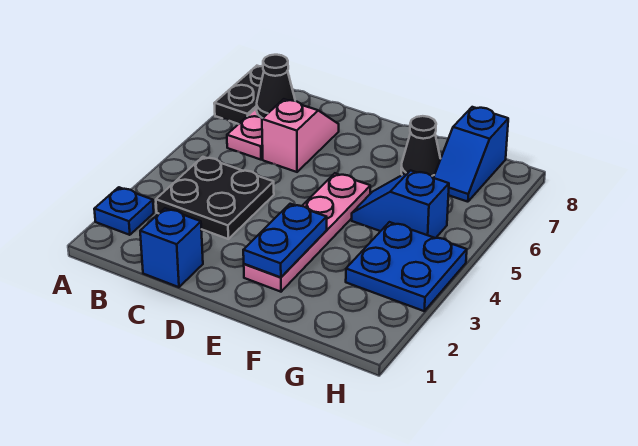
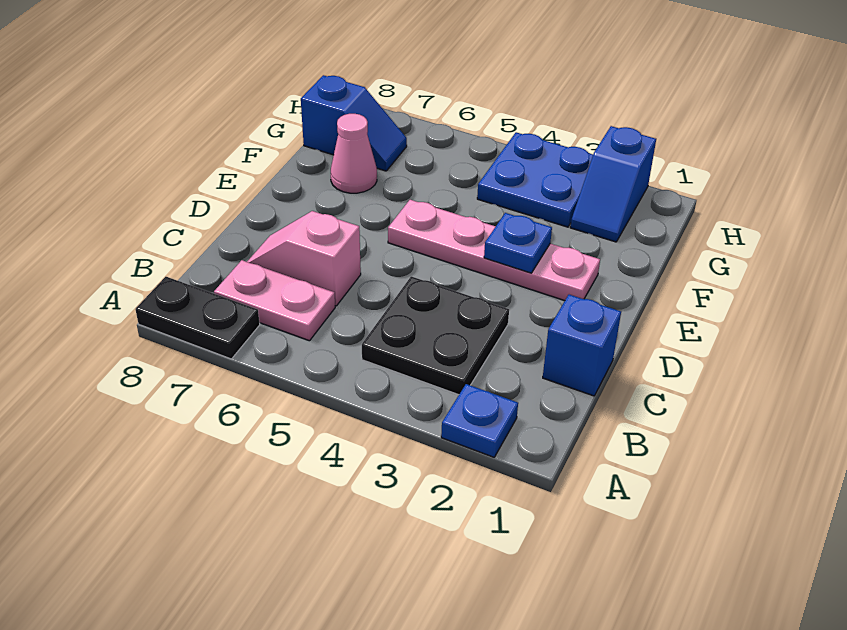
black cone B7 level 2 -> none
blue plate E2:E3 level 2 -> blue plate E3 level 2
blue slope F5:G5 level 1 top G -> blue slope G2:H2 level 1 top H
black cone F7 level 1 -> pink cone F7 level 1

